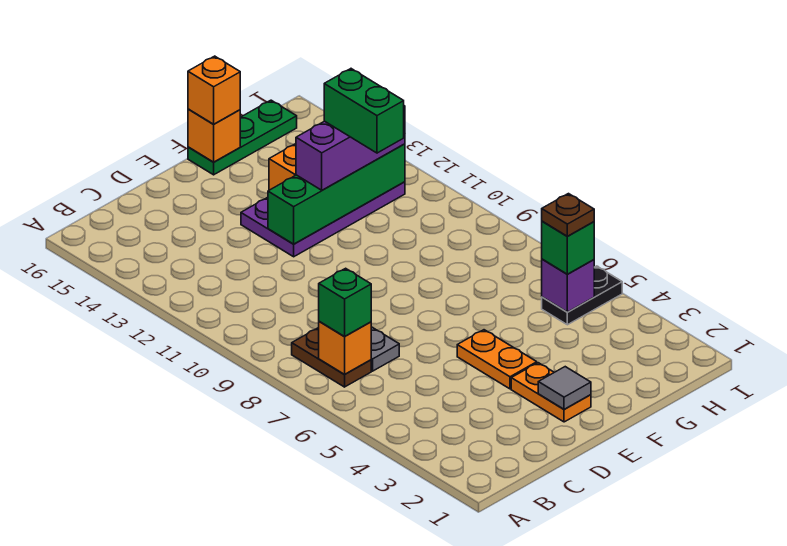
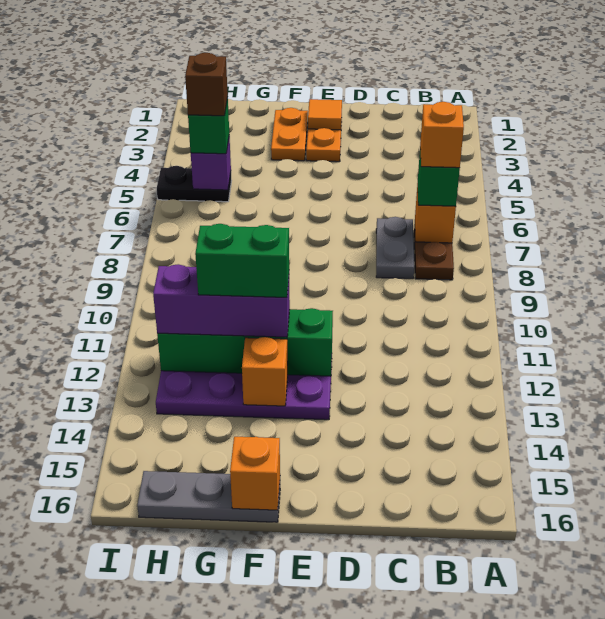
grey tile E2 level 2 -> orange tile E2 level 2
orange plate E4:E5 level 1 -> orange plate F2:F3 level 1
green plate F16:H16 level 1 -> grey plate F16:H16 level 1
orange brick F16 level 3 -> orange brick B7 level 4
green brick G11:G12 level 4 -> green brick F12:G12 level 4
brown plate H5 level 4 -> brown brick H5 level 4

